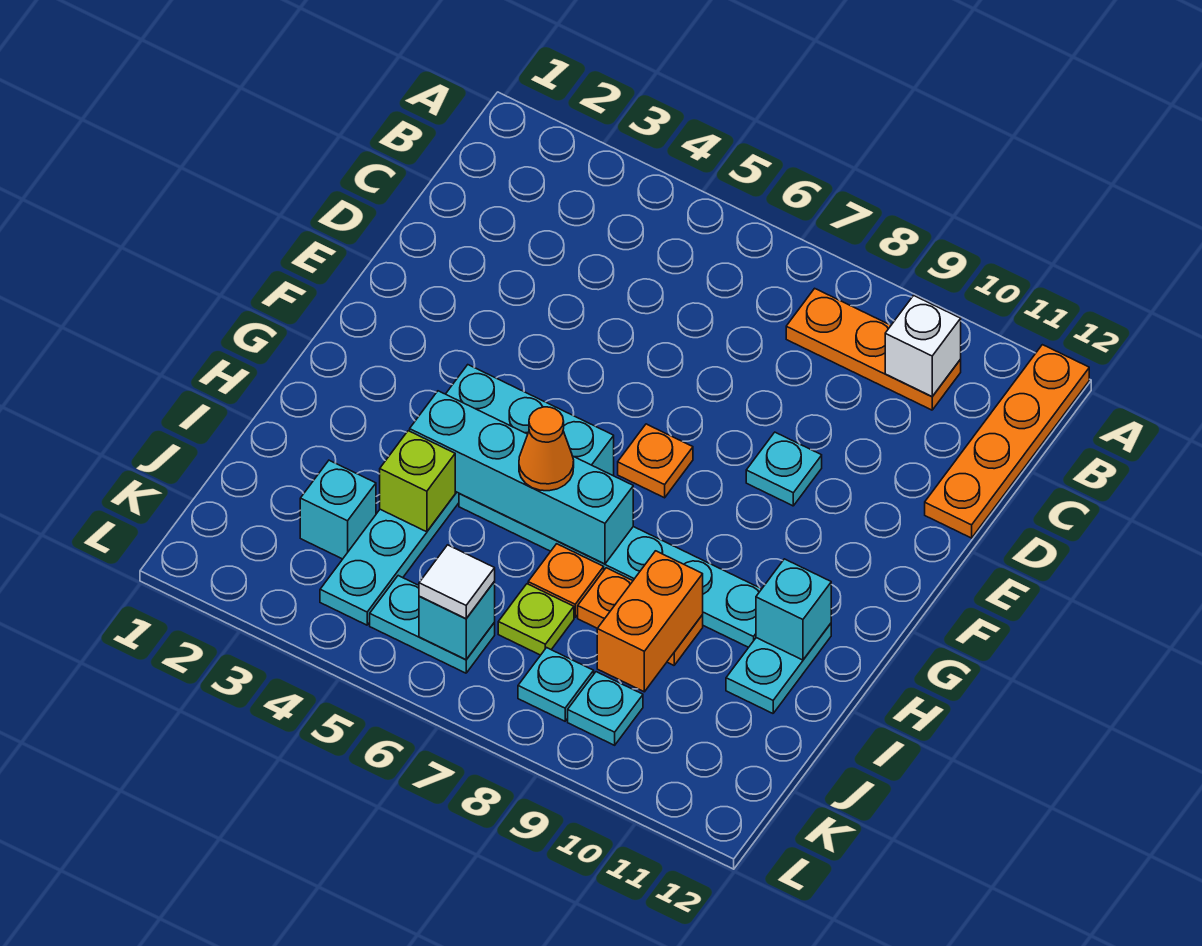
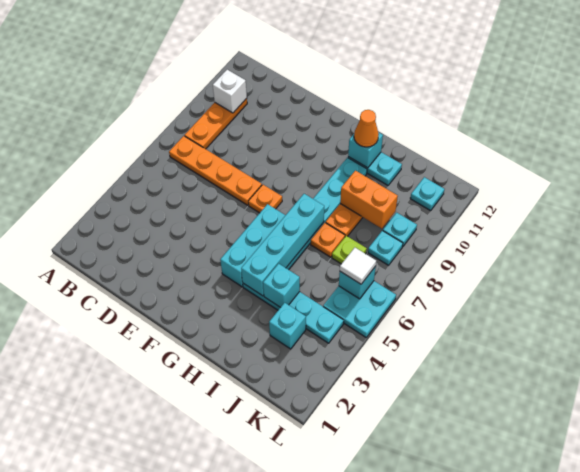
orange plate A12:D12 level 1 -> orange plate B7:E7 level 1
cyan plate E9 level 1 -> cyan plate K11 level 1
orange cone H6 level 3 -> orange cone H11 level 3
lime brick I4 level 2 -> cyan brick I4 level 2
cyan plate K5:K6 level 1 -> cyan plate K5:L6 level 1

